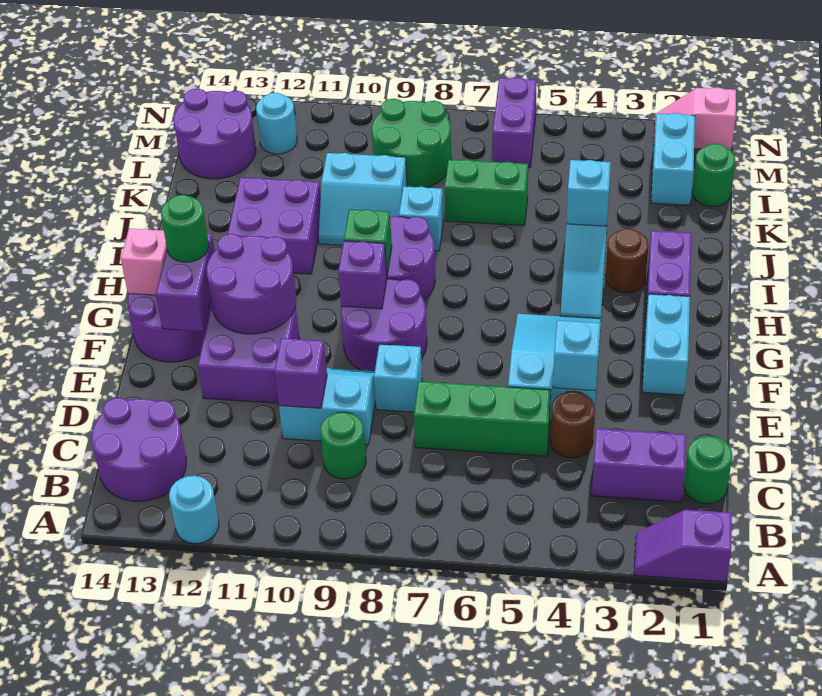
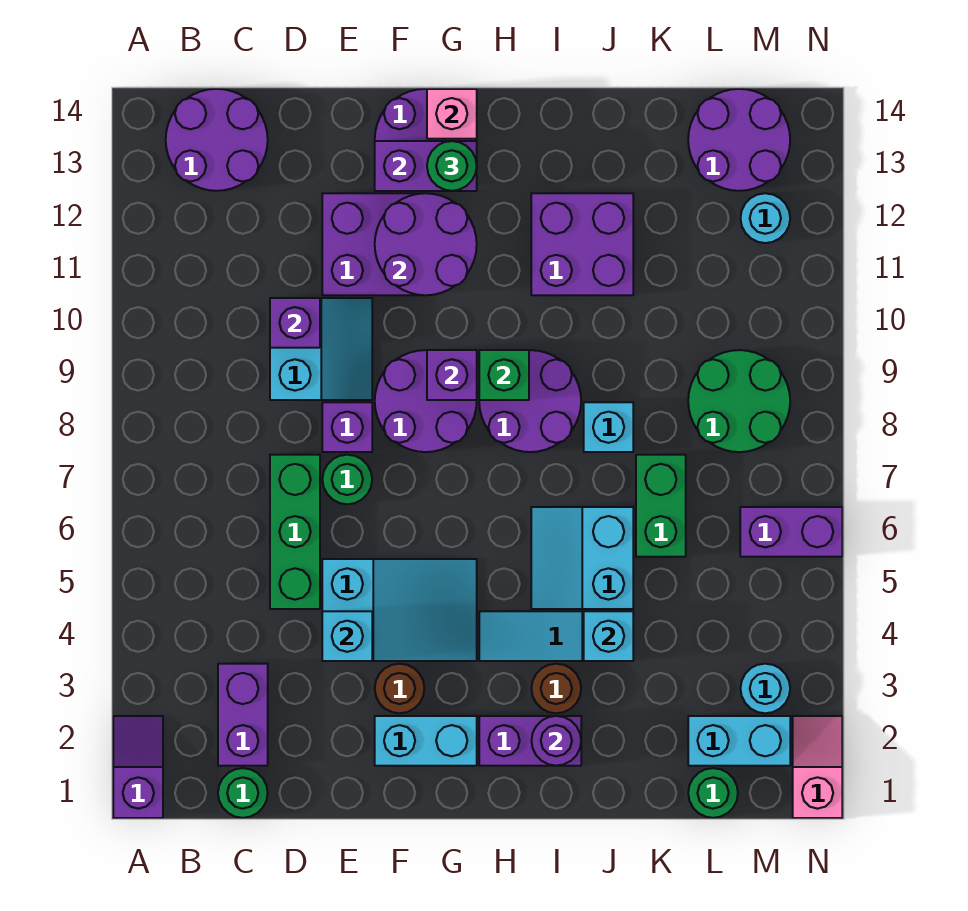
cyan round brick A12 level 1 -> cyan round brick M3 level 1
green round brick C9 level 1 -> green round brick E7 level 1
brown round brick D4 level 1 -> brown round brick F3 level 1
cyan brick E8 level 1 -> purple brick E8 level 1
none -> purple round brick I2 level 2
cyan slope J9:K10 level 1 top K -> cyan slope I5:J6 level 1 top J

